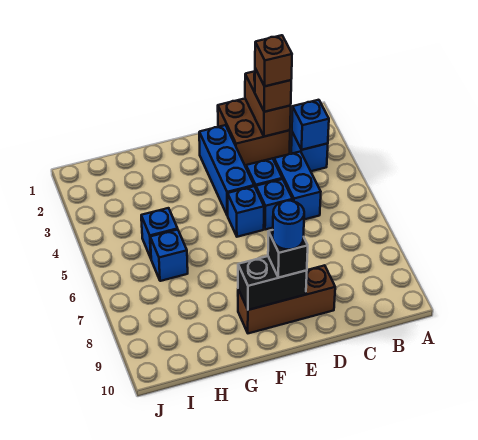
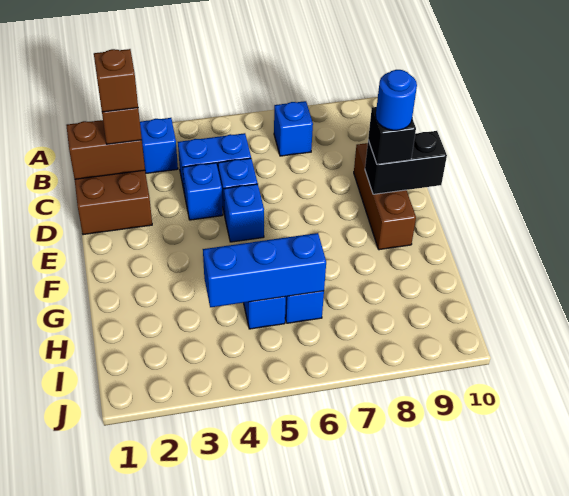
blue brick B3 level 2 -> blue brick B7 level 1
blue brick E2:E4 level 1 -> blue brick H4:H6 level 2
black brick E9:F9 level 2 -> black brick E9:E10 level 2

